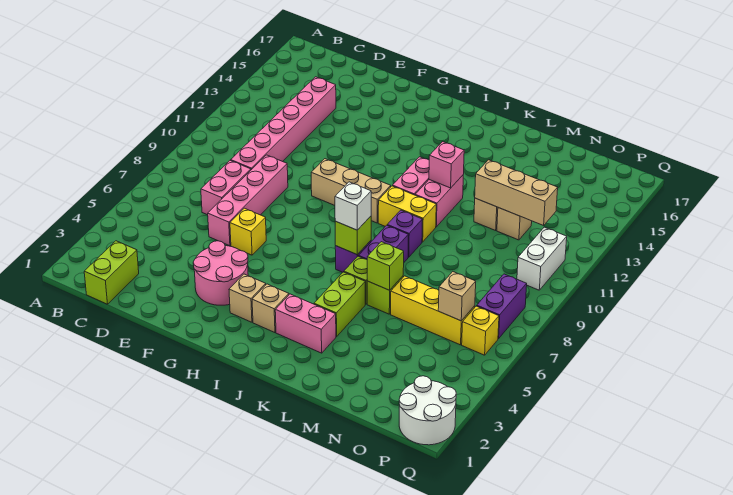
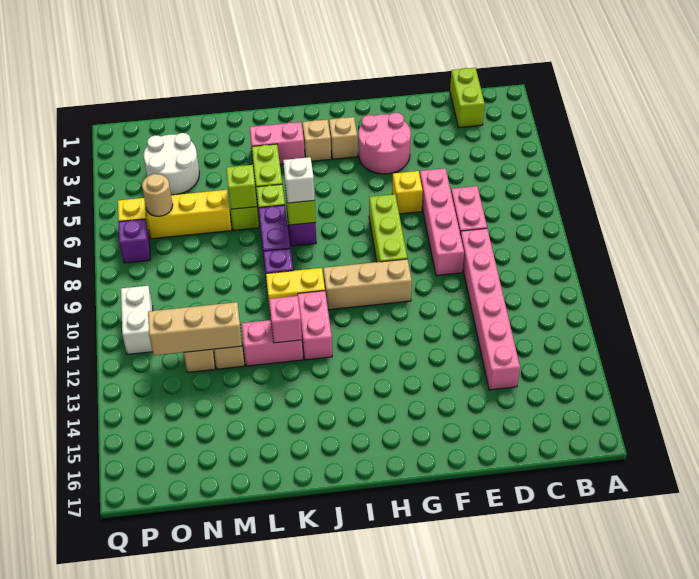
none -> lime brick G7:G9 level 1
pink brick K11:K12 level 1 -> pink brick K12:L12 level 1
tan brick O6 level 2 -> tan round brick O6 level 2
white round brick P1:Q2 level 1 -> white round brick N3:O4 level 1
purple brick P7:P8 level 1 -> purple brick P7 level 1

